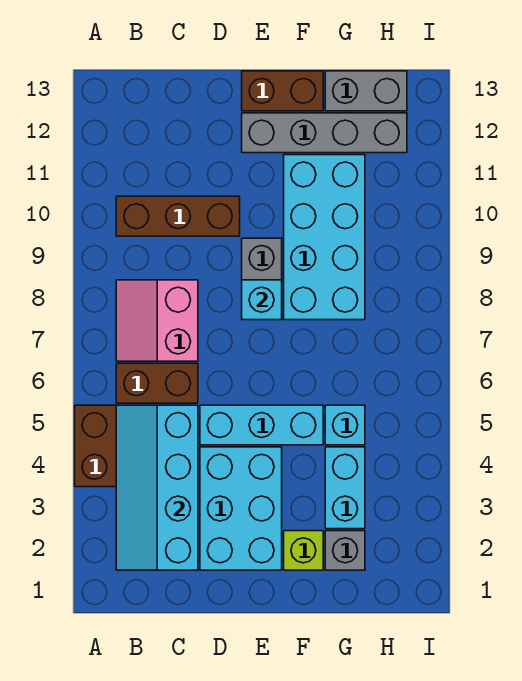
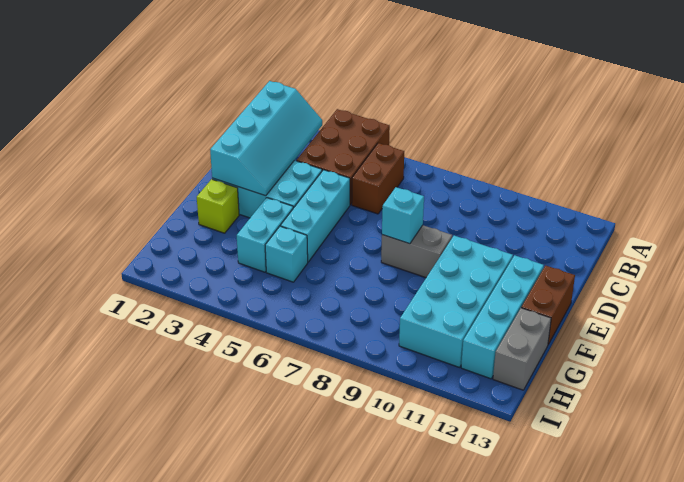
cyan slope B2:C5 level 2 top C -> cyan slope B2:E3 level 2 top 2
pink slope B7:C8 level 1 top C -> none
brown brick B10:D10 level 1 -> none
grey brick E12:H12 level 1 -> cyan brick E12:H12 level 1
cyan brick F8:G11 level 1 -> cyan brick E10:H11 level 1
grey brick G2 level 1 -> none
cyan brick G3:G4 level 1 -> cyan brick F4:G4 level 1

